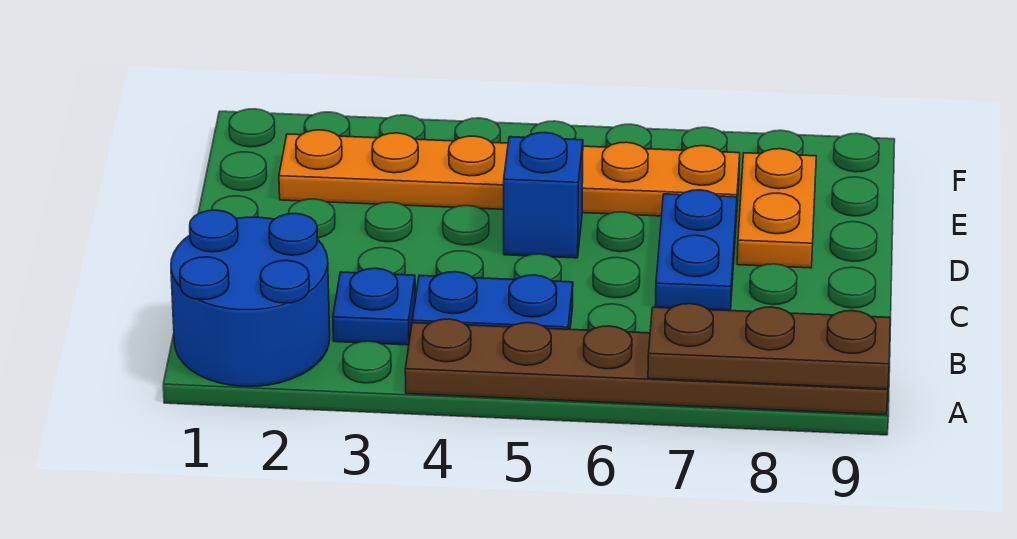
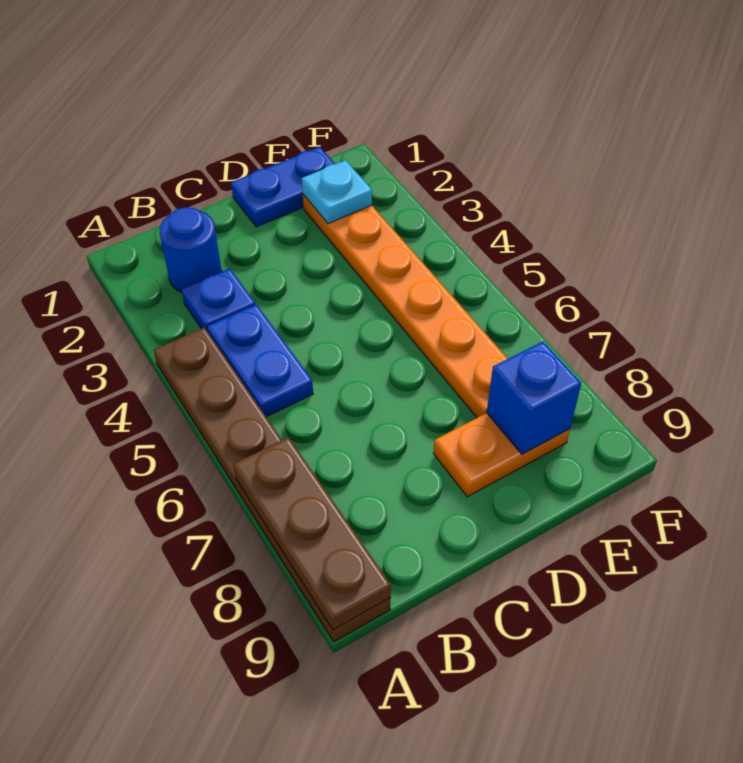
blue round brick A1:B2 level 1 -> blue round brick B2 level 1
blue plate C7:D7 level 1 -> blue plate D1:E1 level 1
blue brick D5 level 1 -> blue brick E8 level 2
none -> cyan plate E2 level 2

